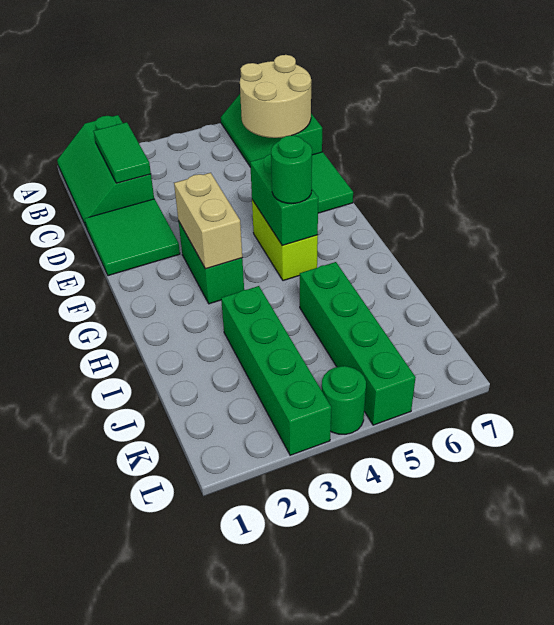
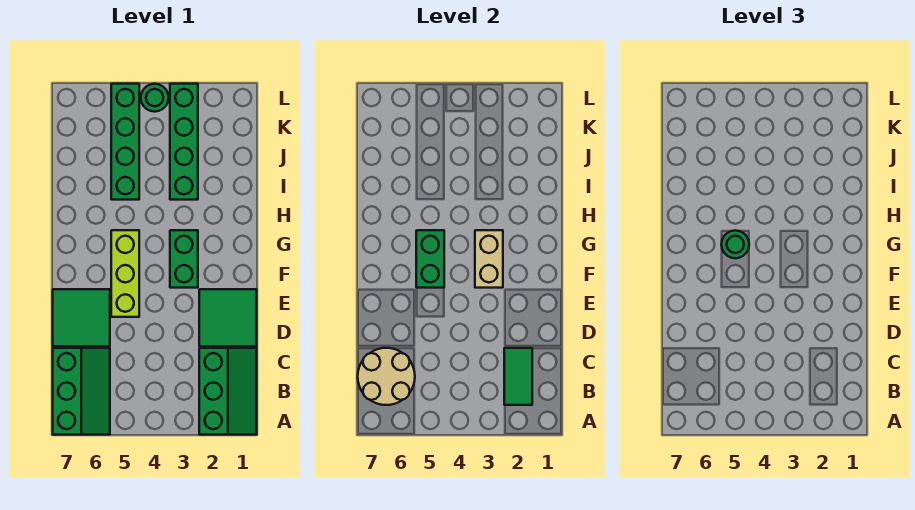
lime brick F5:G5 level 1 -> lime brick E5:G5 level 1

